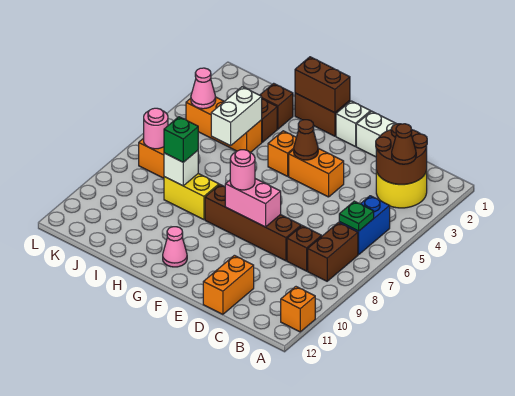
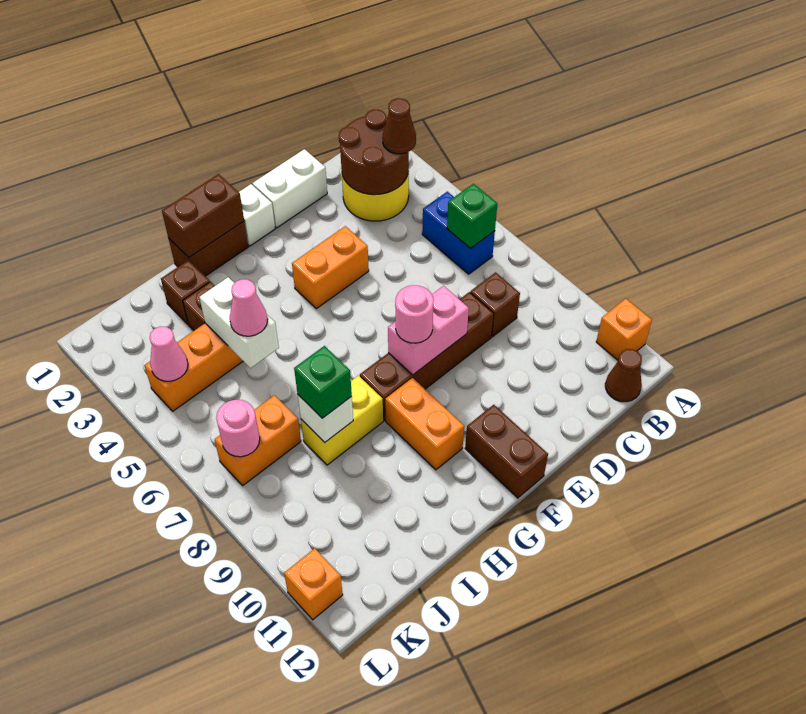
green plate B6 level 2 -> green brick B6 level 2
brown brick B7:B8 level 1 -> brown brick F11:F12 level 1
orange brick D11:D12 level 1 -> orange brick G9:G10 level 1
brown cone F4 level 2 -> brown cone B12 level 1
orange brick G4 level 1 -> orange brick L11 level 1
pink cone G11 level 1 -> pink cone I5 level 3

